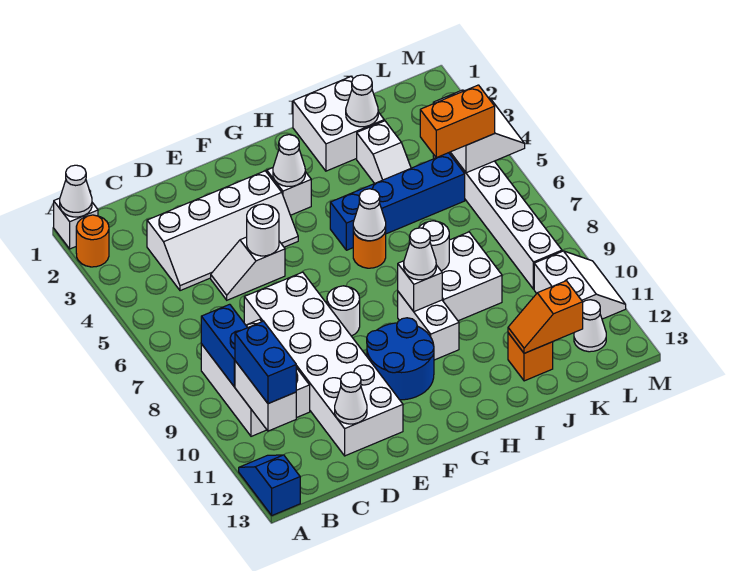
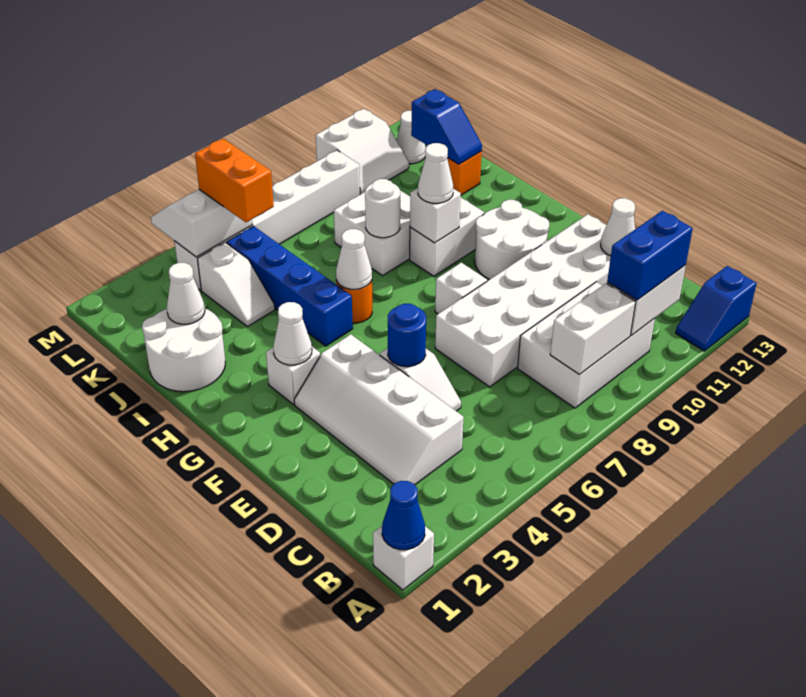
white cone A1 level 2 -> blue cone A1 level 2
orange round brick A2 level 1 -> none
blue brick B8:B9 level 2 -> white brick B8:B9 level 2
white slope C3:F4 level 1 top 3 -> white slope C3:F4 level 1 top 4
white round brick E5 level 2 -> blue round brick E5 level 2
white round brick F8 level 1 -> white brick F8 level 1
blue round brick F10:G11 level 1 -> white round brick F10:G11 level 1
white brick I1:J2 level 1 -> white round brick I1:J2 level 1
white slope J3:J4 level 1 top 3 -> white slope J4:K4 level 1 top K
orange slope J12:K12 level 2 top K -> blue slope J12:K12 level 2 top K
white slope L10:M11 level 1 top L -> white slope L10:M11 level 1 top M

